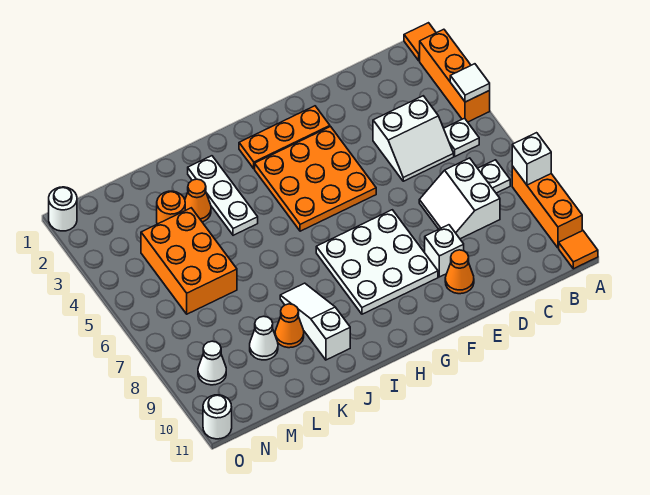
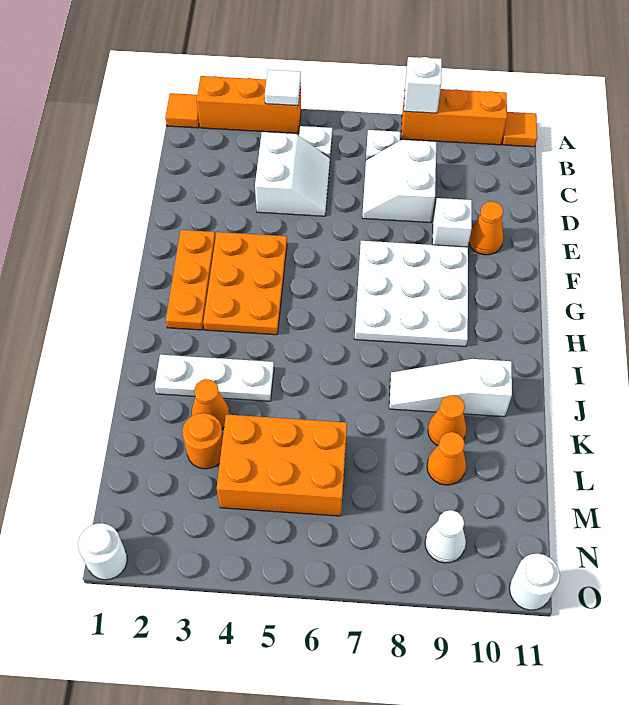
white slope C7:D8 level 1 top C -> white slope C7:D8 level 1 top 8
orange plate F3:H5 level 1 -> orange plate F3:H4 level 1
white cone L9 level 1 -> orange cone L9 level 1

